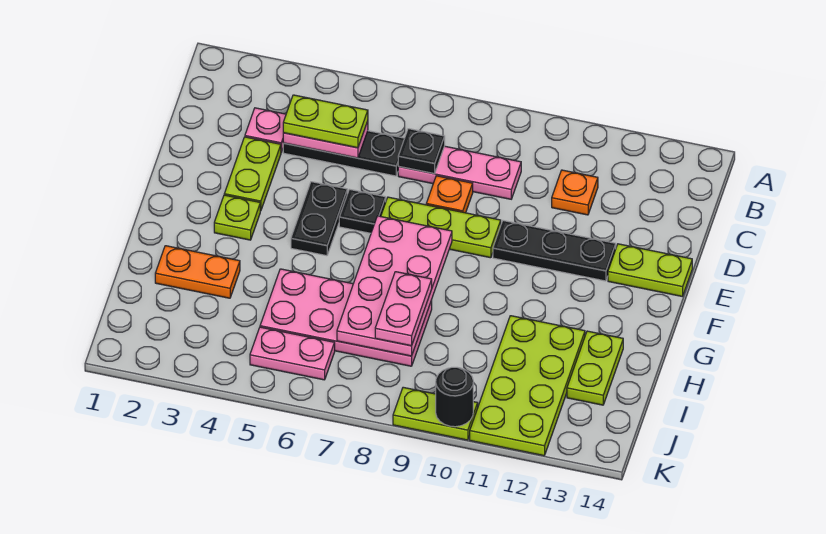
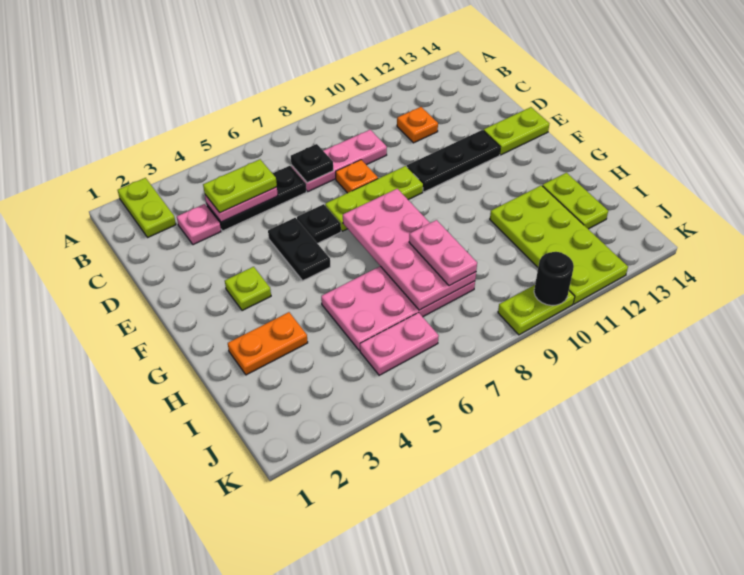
lime plate D3:E3 level 1 -> lime plate A2:B2 level 1

